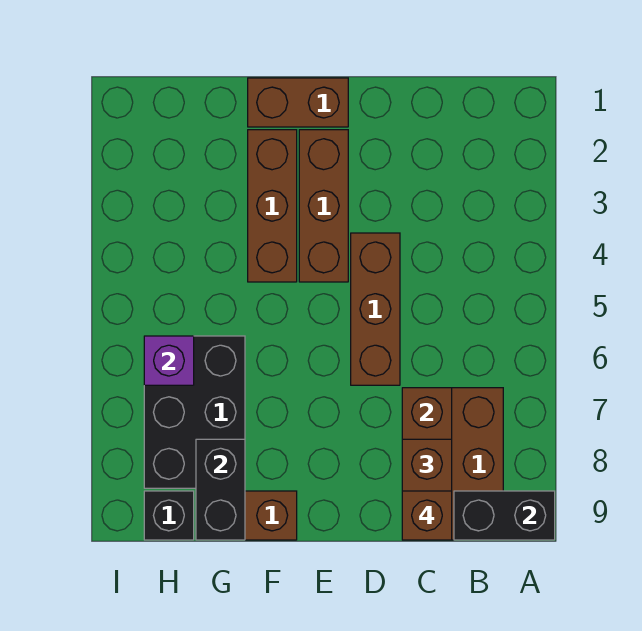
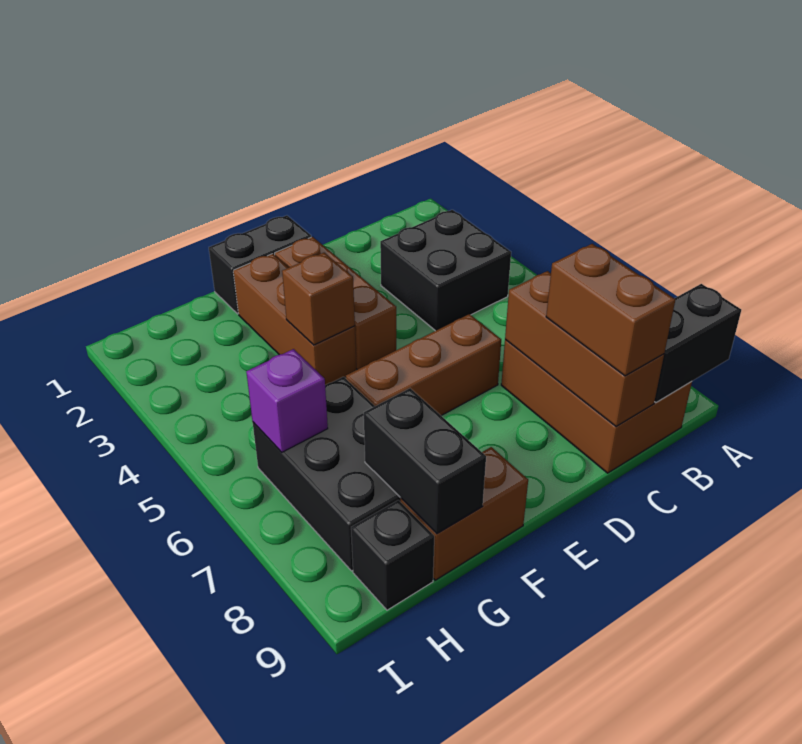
none -> black brick B3:C4 level 1
brown brick C9 level 4 -> brown brick F4 level 2
brown brick D4:D6 level 1 -> brown brick D6:F6 level 1
brown brick E1:F1 level 1 -> black brick E1:F1 level 1

